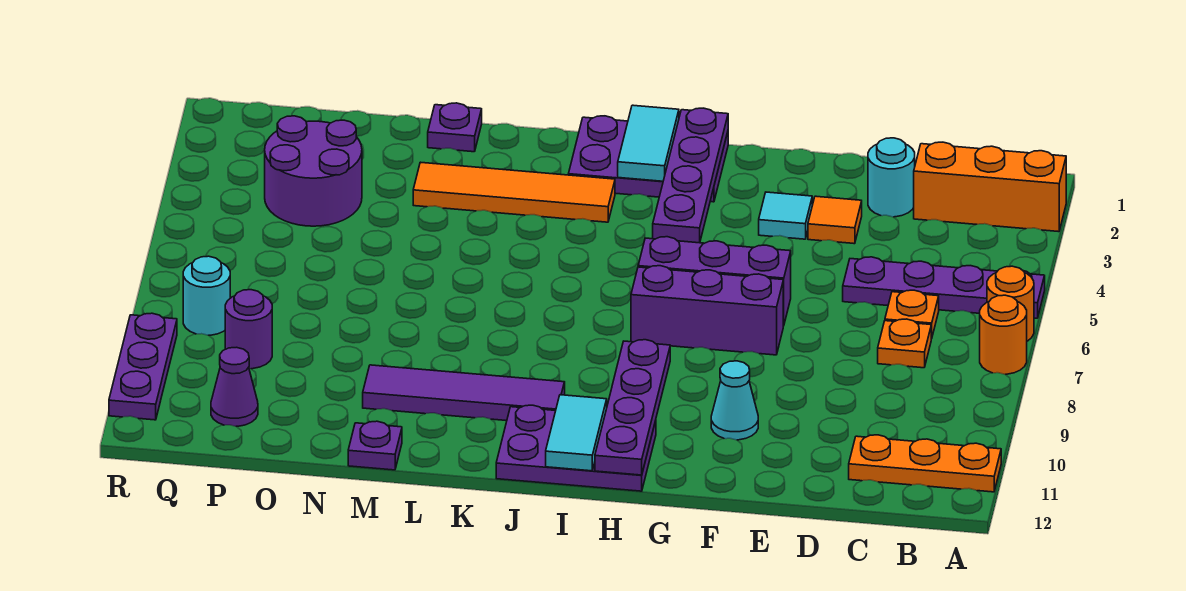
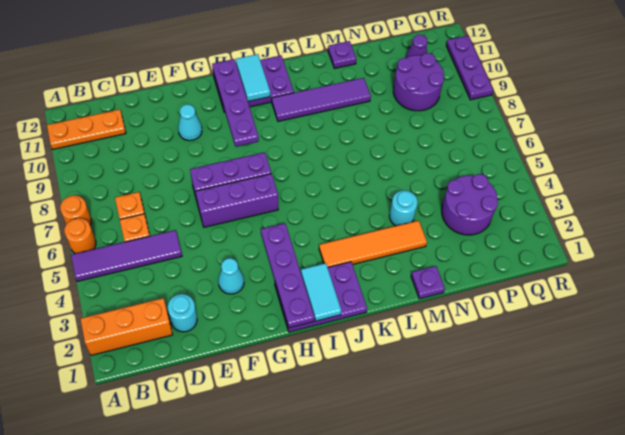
purple plate A5:D5 level 1 -> purple tile A5:D5 level 1
orange tile E3 level 1 -> none
cyan tile F3 level 1 -> cyan cone F3 level 1
purple round brick P9 level 1 -> purple round brick O9:P10 level 1
cyan round brick Q8 level 1 -> cyan round brick M4 level 1

